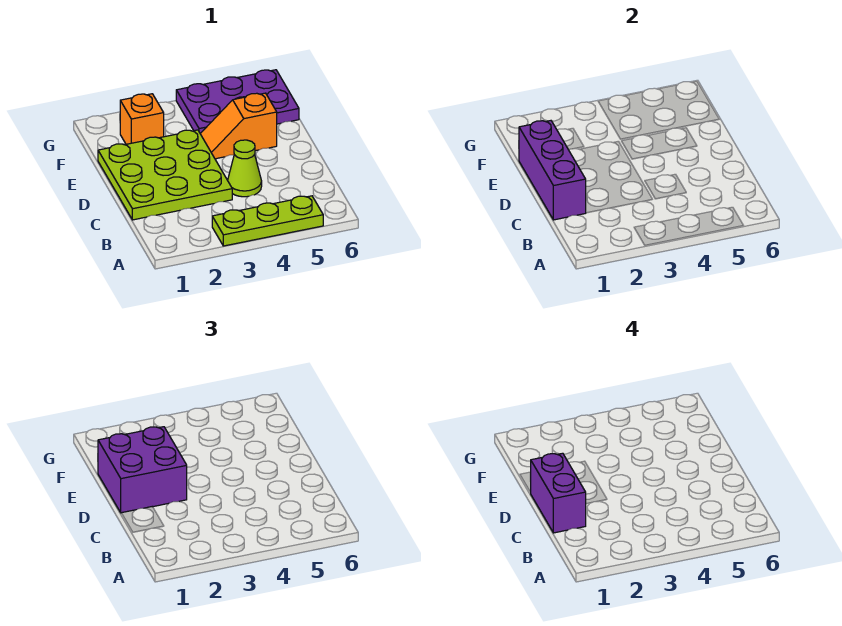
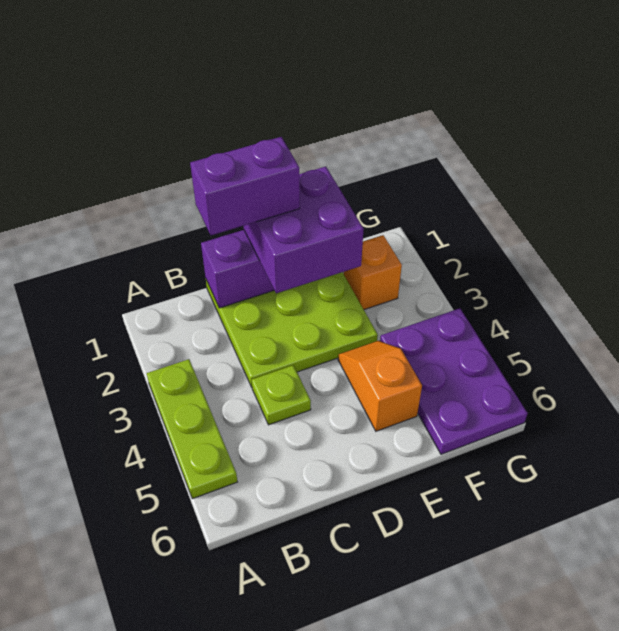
lime cone C4 level 1 -> lime plate C4 level 1

